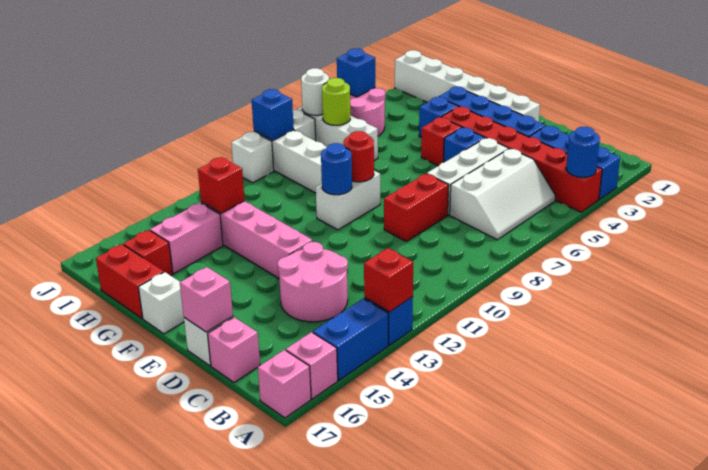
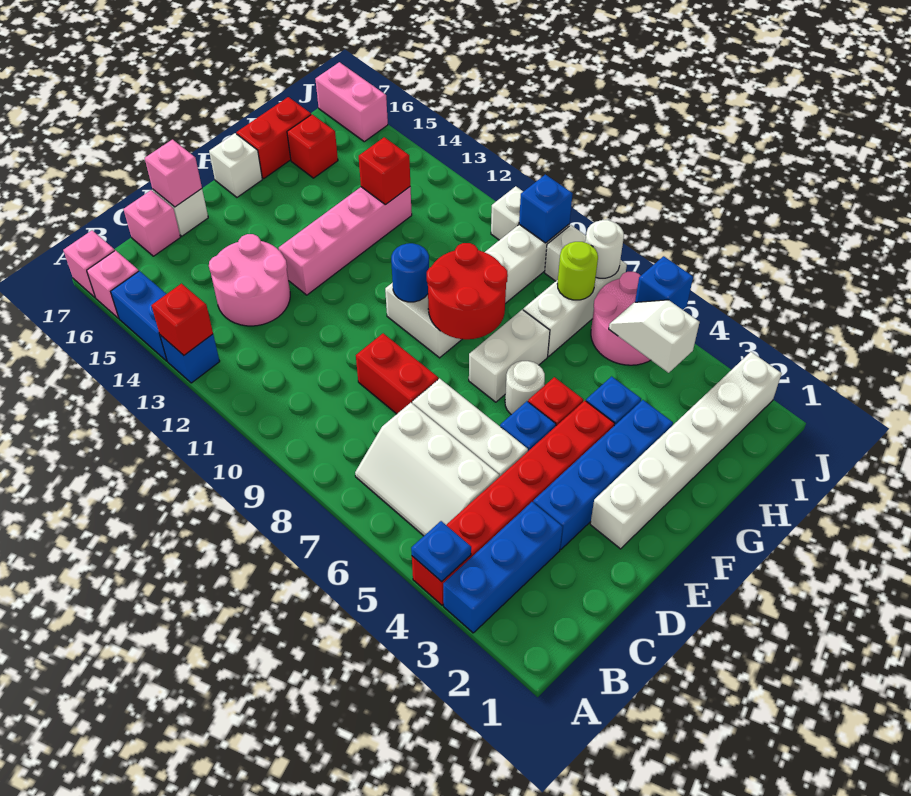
blue round brick A4 level 2 -> blue plate A4 level 2
none -> white round brick F6 level 1
none -> white brick F7:G7 level 1
red round brick F9 level 2 -> red round brick F8:G9 level 2
pink brick H14:H15 level 1 -> pink brick J16:J17 level 1
none -> white slope I4:I5 level 2 top 4

